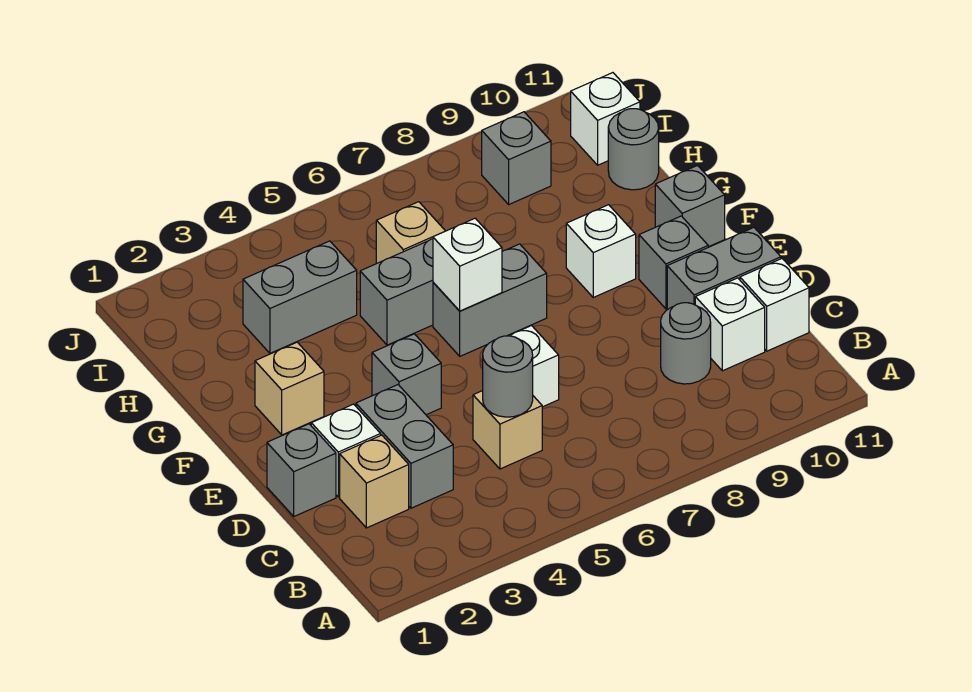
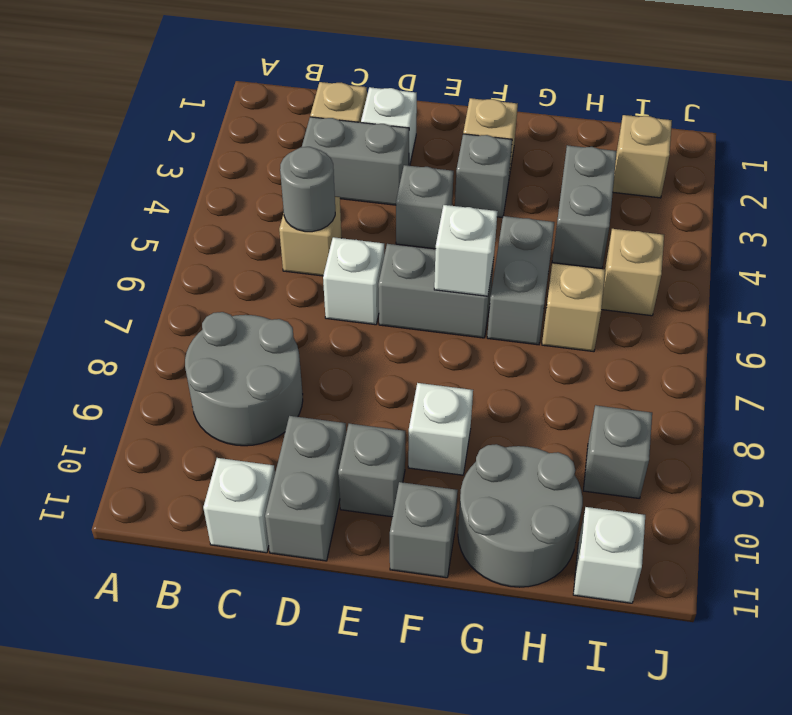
grey round brick C9 level 1 -> grey round brick B8:C9 level 1
white brick C10 level 1 -> none
grey brick D1 level 1 -> grey brick F3 level 1
grey brick F6:F7 level 1 -> grey brick E6:F6 level 1
grey round brick H11 level 1 -> grey round brick G10:H11 level 1
none -> tan brick I2 level 1
none -> tan brick I5 level 1

